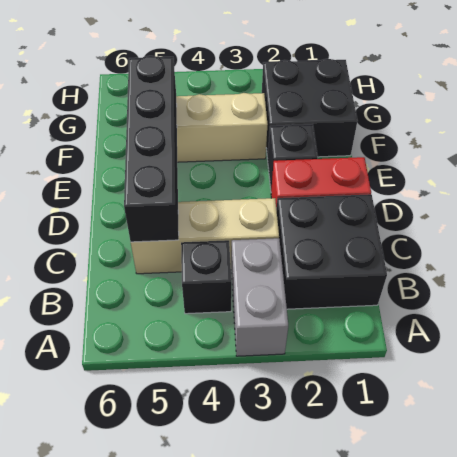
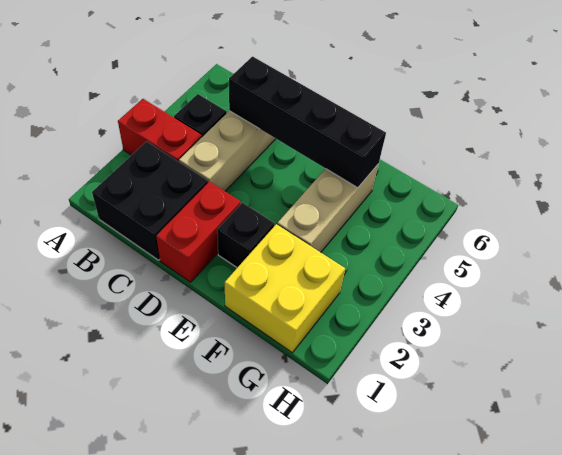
grey brick A3:B3 level 1 -> red brick A3:B3 level 1
black brick F1:G2 level 1 -> yellow brick F1:G2 level 1

